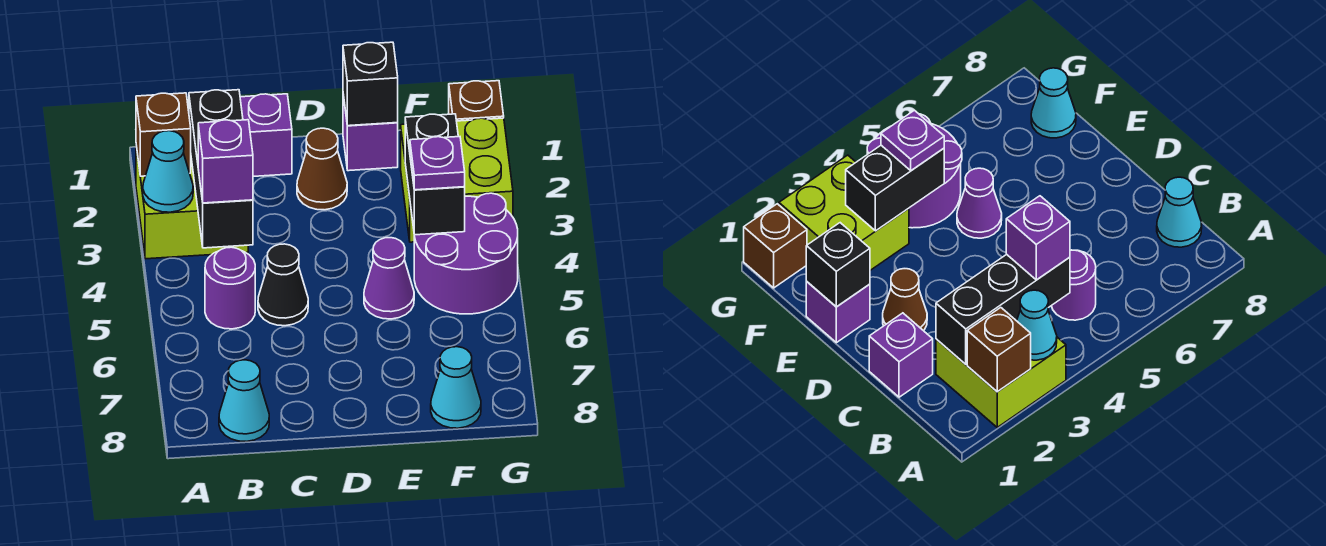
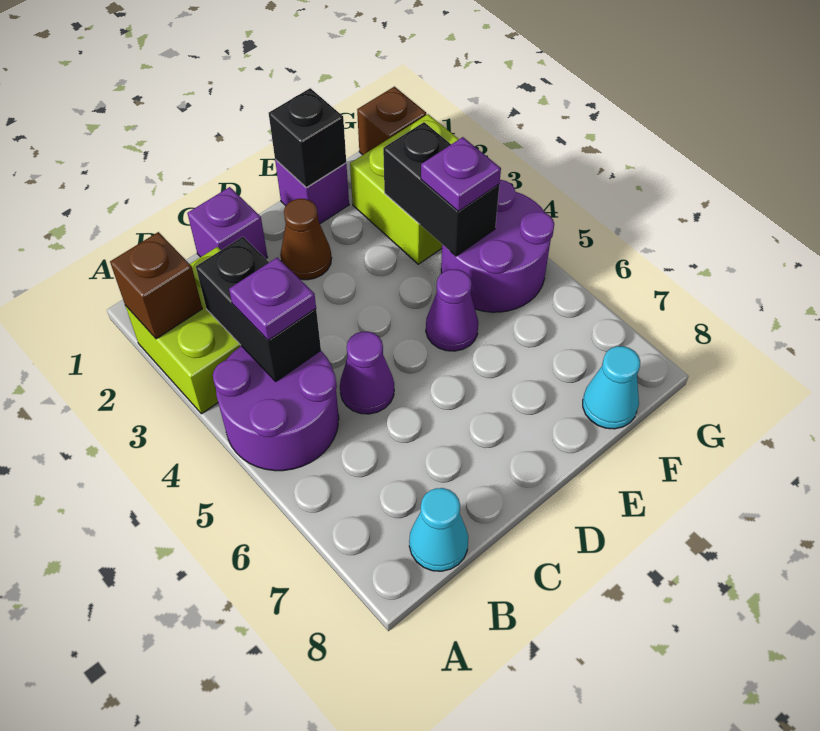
cyan cone A3 level 2 -> none
black brick B2:B4 level 2 -> black brick B3:B4 level 2
purple brick B4 level 3 -> purple plate B4 level 3
purple round brick B5 level 1 -> purple round brick A4:B5 level 1
black cone C5 level 1 -> purple cone C5 level 1

